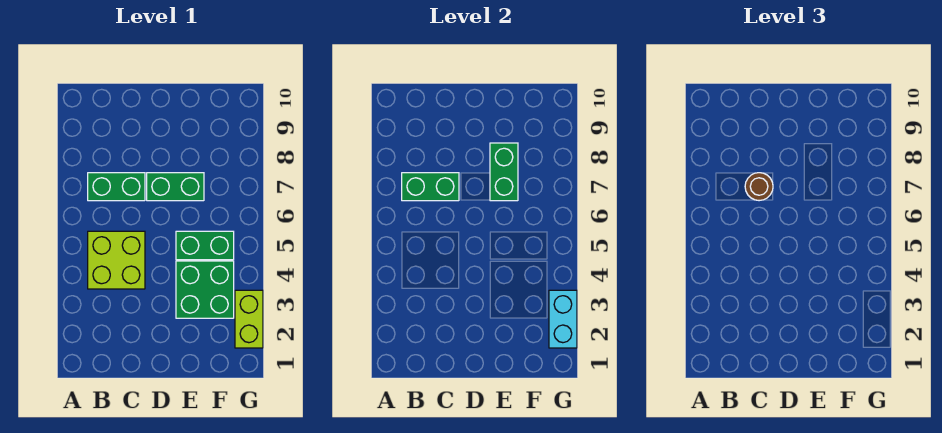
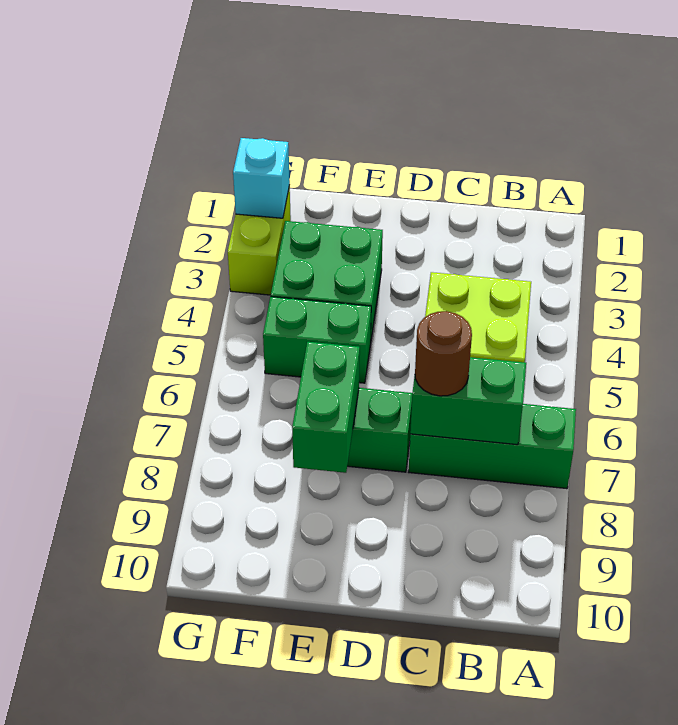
green brick B7:C7 level 1 -> green brick A7:C7 level 1
cyan brick G2:G3 level 2 -> cyan brick G2 level 2

